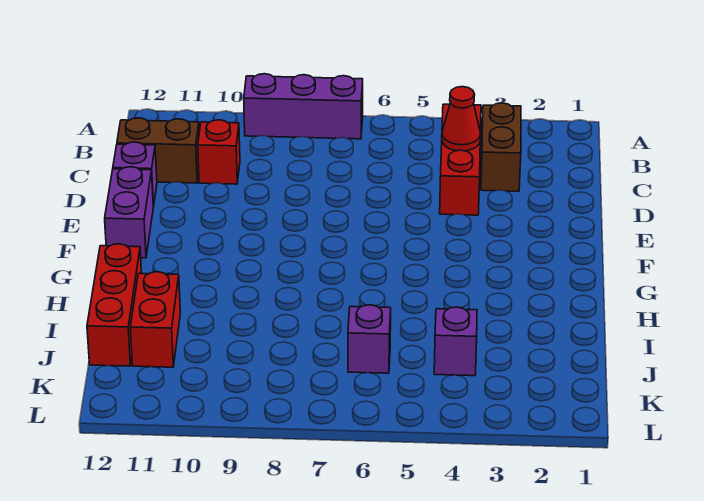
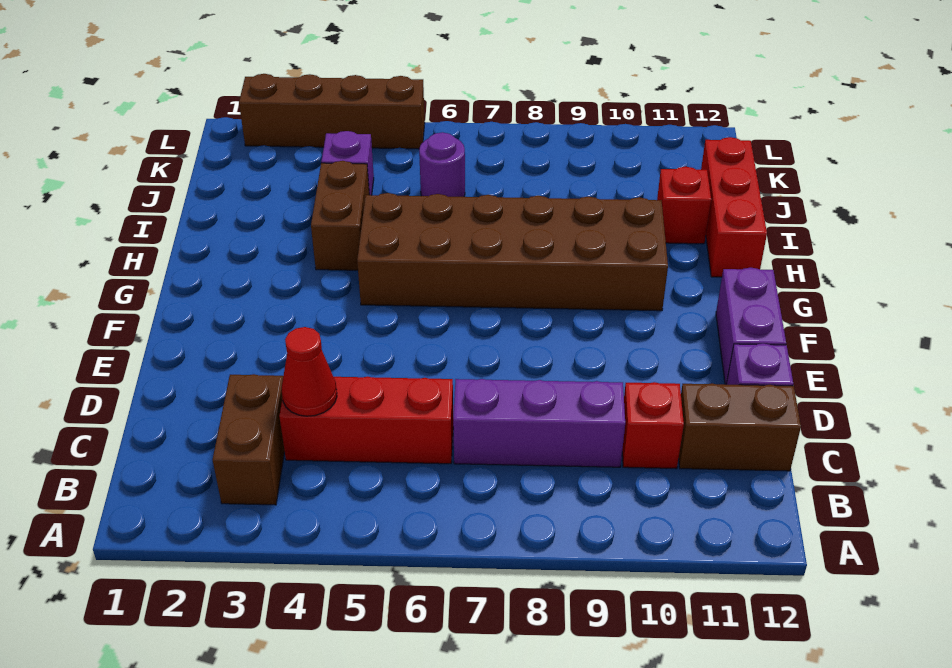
purple brick A7:A9 level 1 -> purple brick C7:C9 level 1
red brick B4:D4 level 1 -> red brick C4:C6 level 1
none -> brown brick G5:H10 level 1
none -> brown brick H4:I4 level 1
red brick I11:J11 level 1 -> red brick I11 level 1
purple brick J6 level 1 -> purple round brick J6 level 1
none -> brown brick L2:L5 level 1

